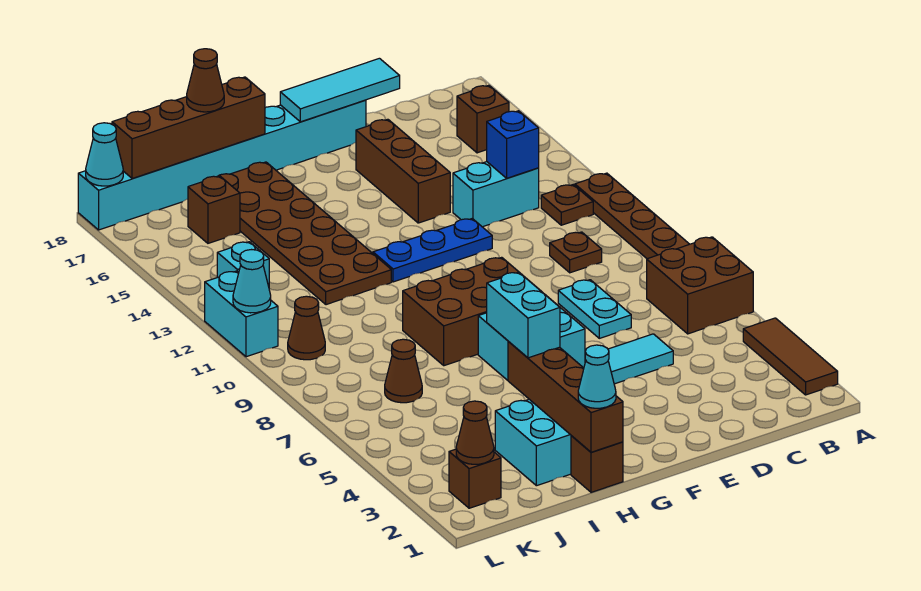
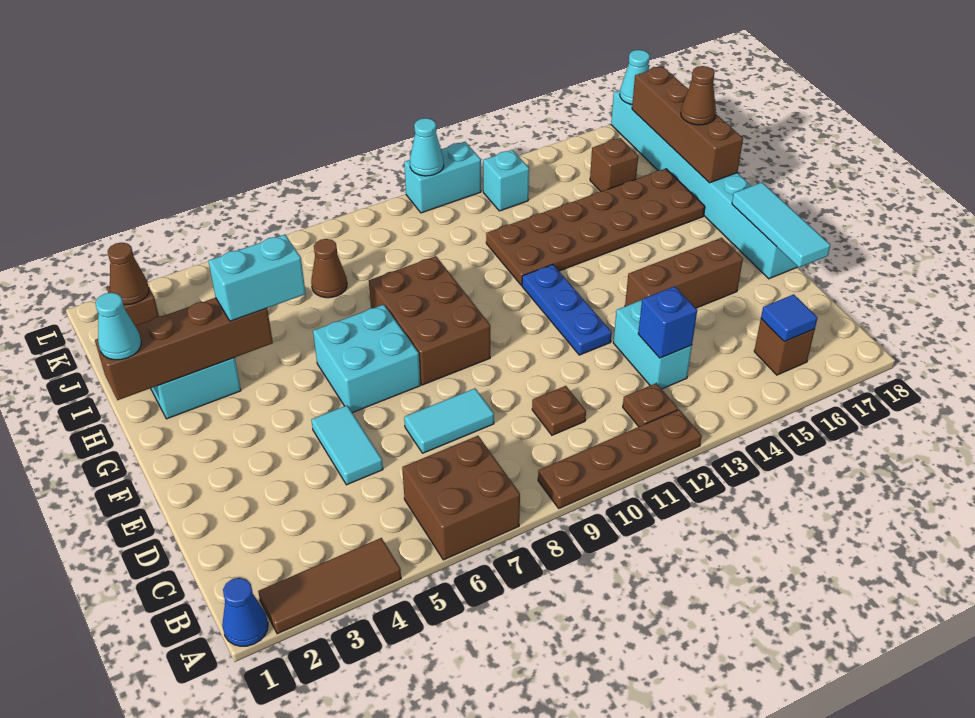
none -> blue cone A1 level 1
none -> blue tile B16 level 2
cyan plate D7:D8 level 1 -> cyan tile D7:D8 level 1
brown brick H1 level 1 -> none
brown cone K10 level 1 -> none

